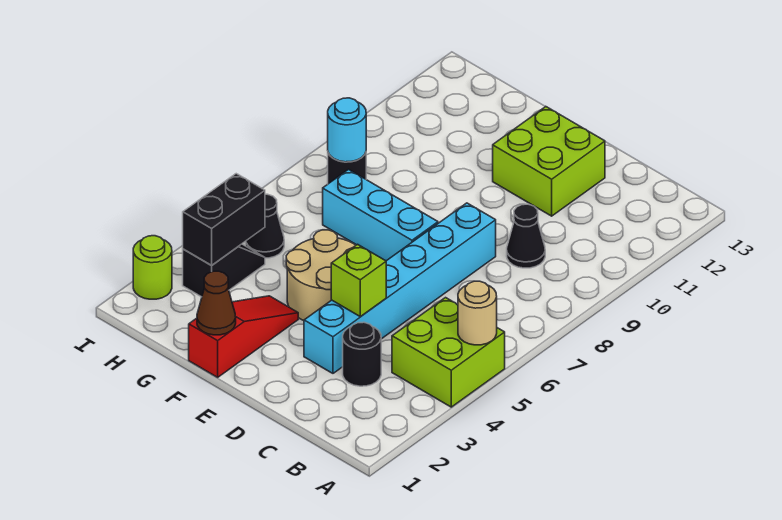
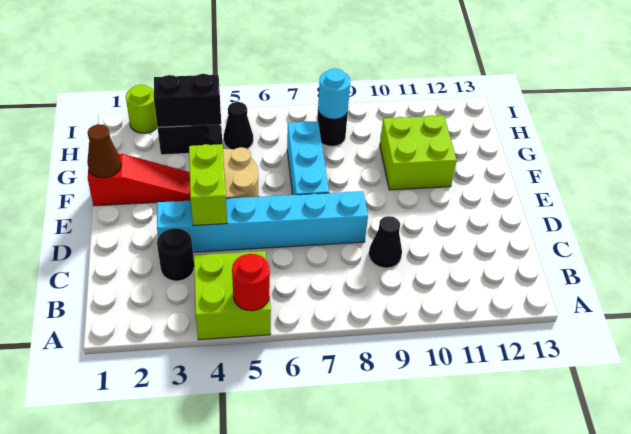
tan round brick A5 level 2 -> red round brick A5 level 2
lime brick D4 level 2 -> lime brick D4:E4 level 2
lime brick D11:E12 level 1 -> lime brick F10:G11 level 1

